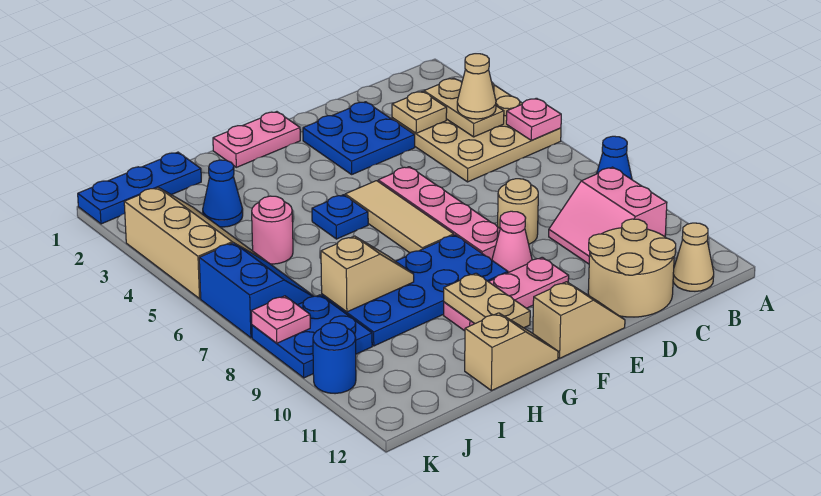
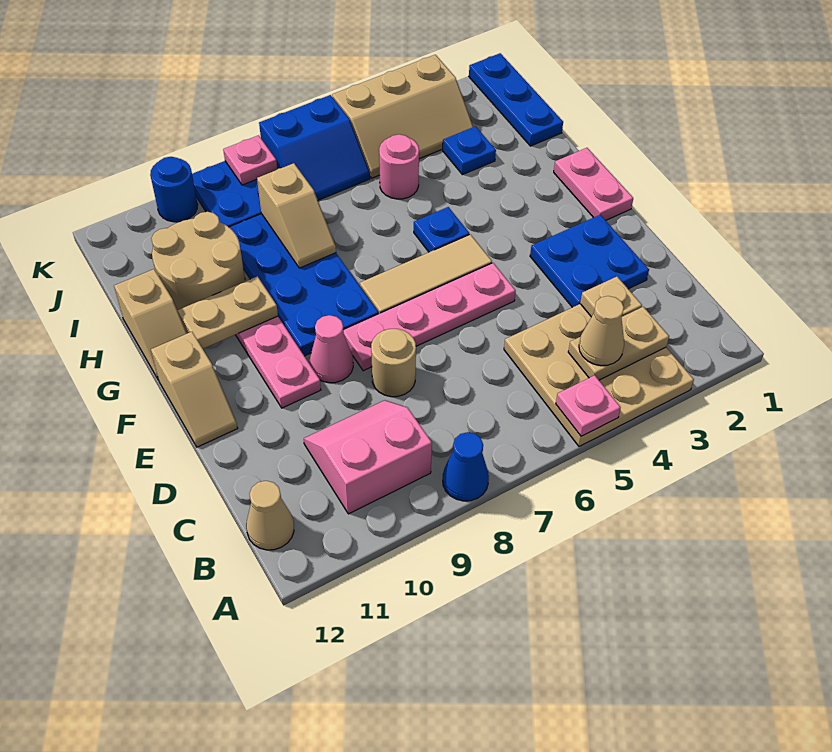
tan round brick C11:D12 level 1 -> tan round brick H10:I11 level 1
blue cone I3 level 1 -> blue plate I3 level 1

